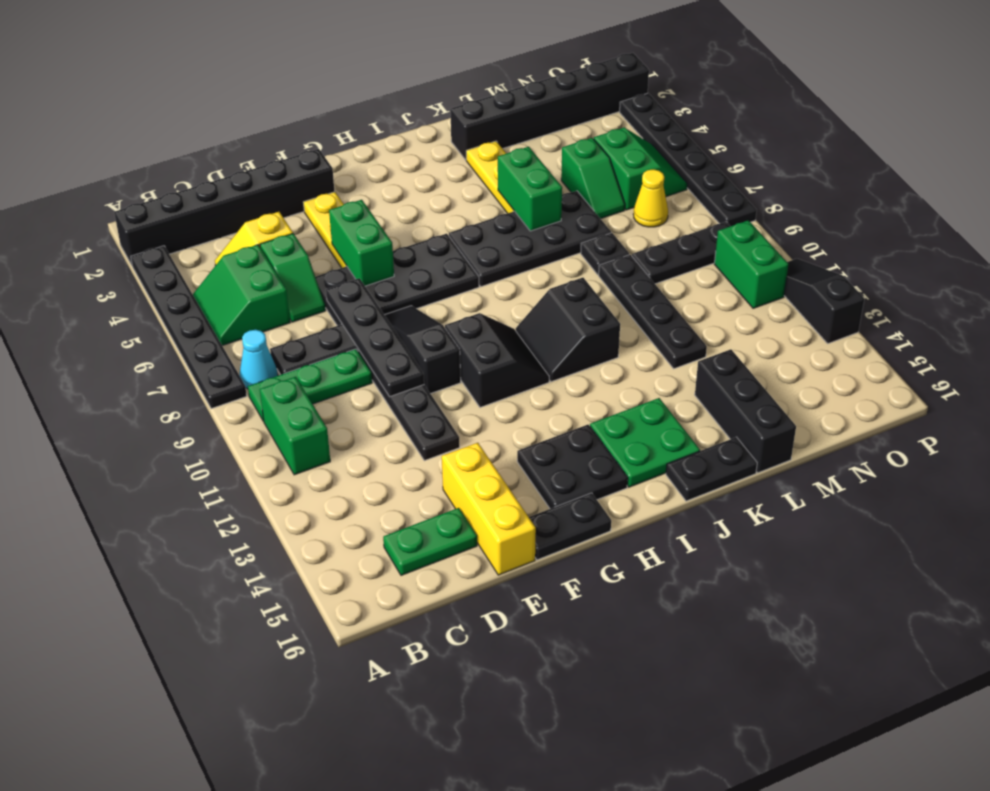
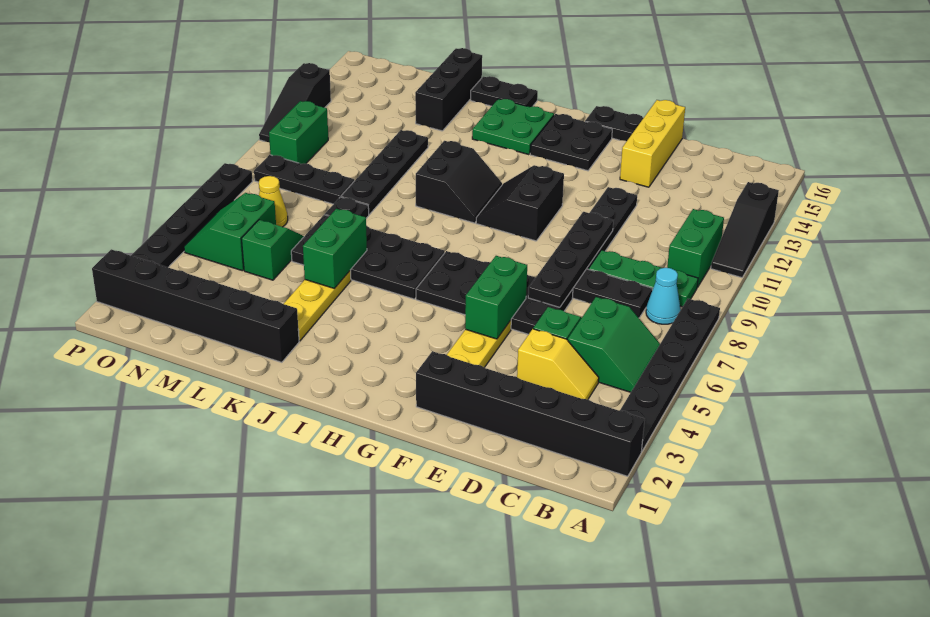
green plate C15:D15 level 1 -> none
black slope F8:F10 level 1 top 10 -> black slope A11:A13 level 1 top 13

